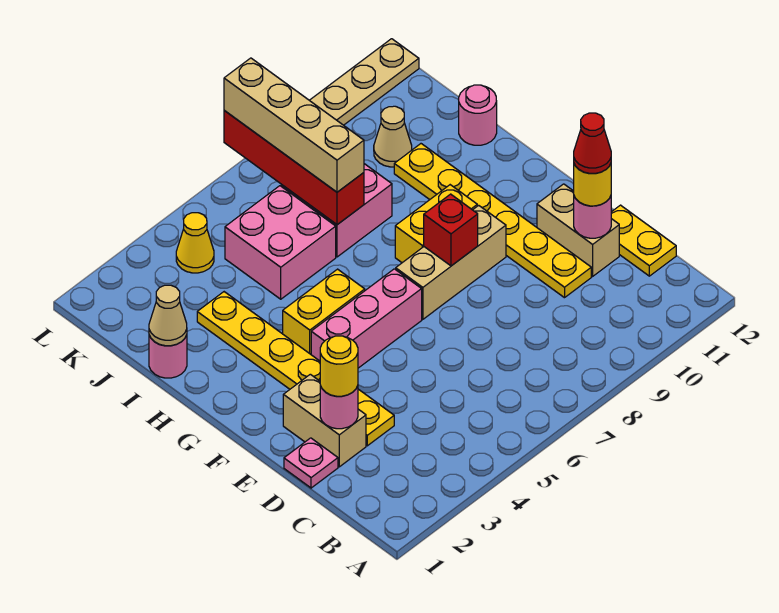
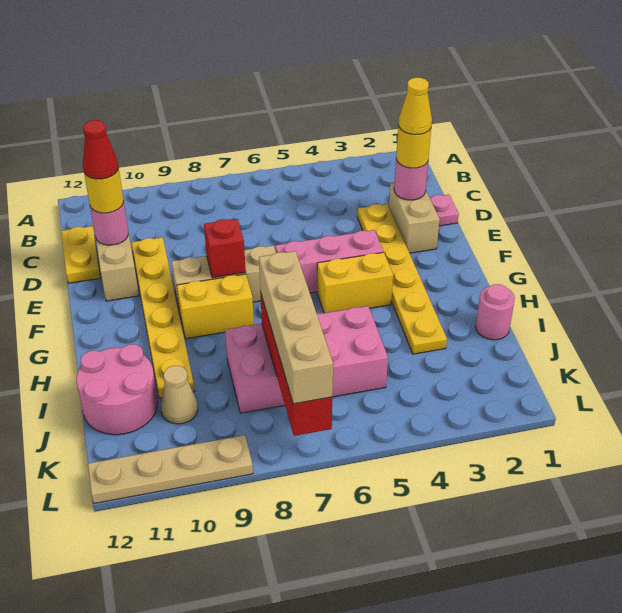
tan cone I1 level 2 -> none
pink round brick I12 level 1 -> pink round brick I11:J12 level 1
yellow cone K4 level 1 -> yellow cone D2 level 4

